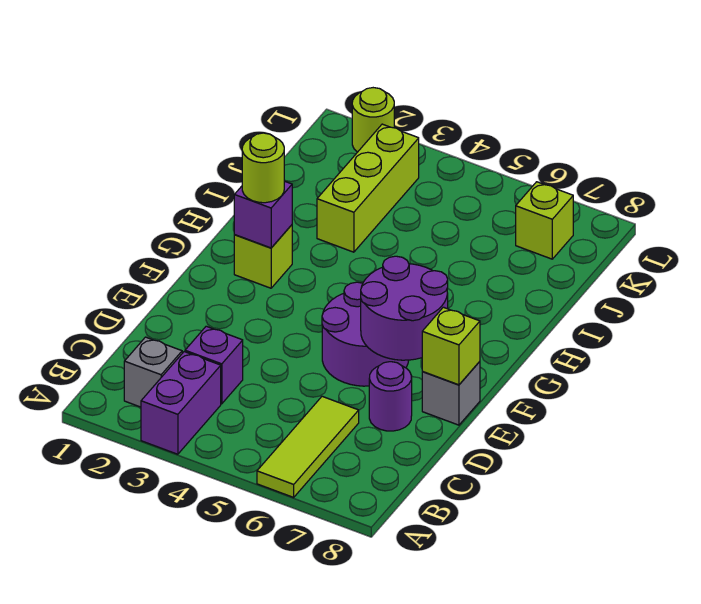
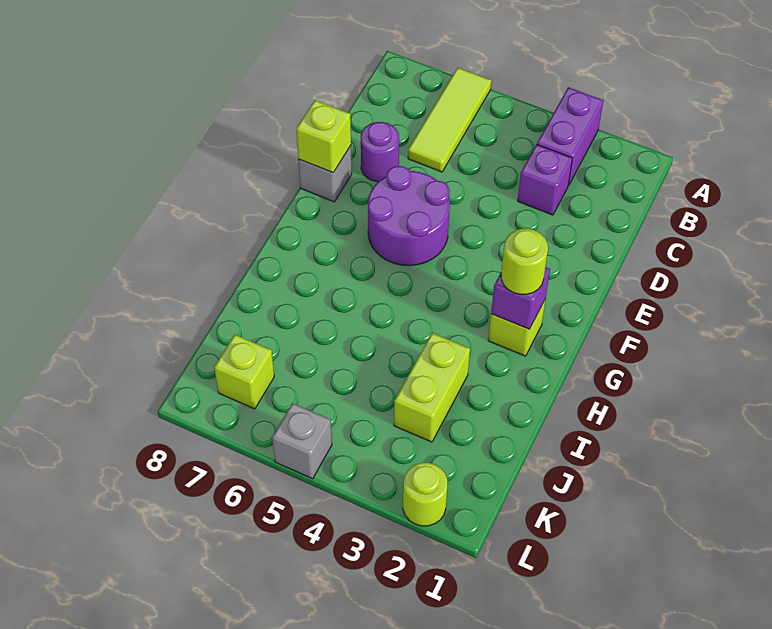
grey brick B2 level 1 -> grey brick L5 level 1
purple round brick E6:F7 level 2 -> none
lime brick I3:K3 level 1 -> lime brick I3:J3 level 1

